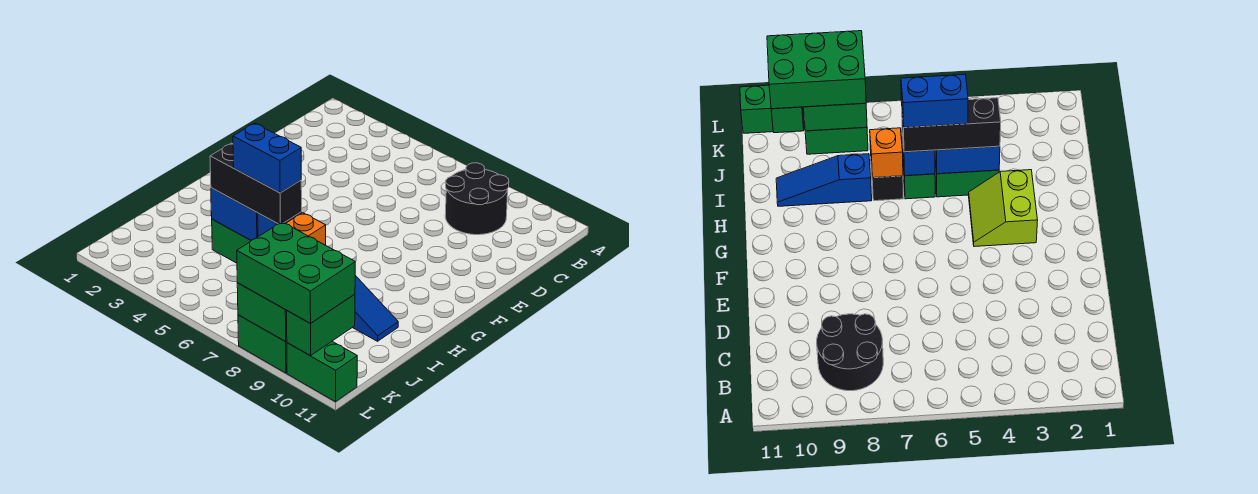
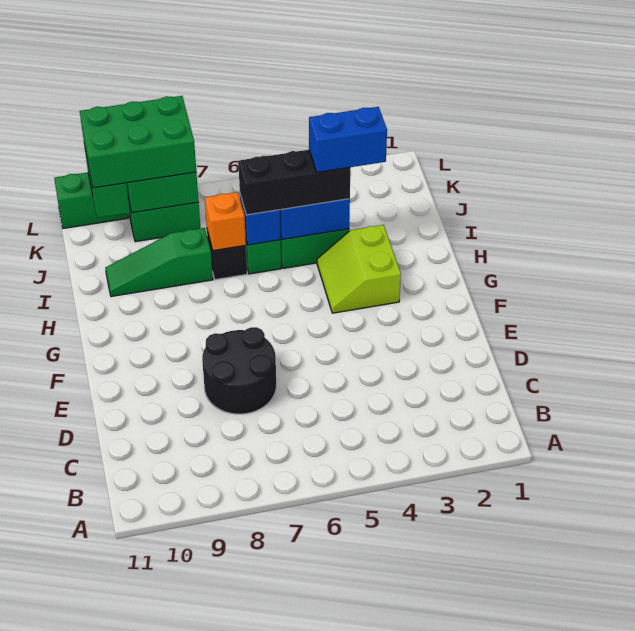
black round brick B8:C9 level 1 -> black round brick D7:E8 level 1
blue brick I5:I6 level 4 -> blue brick I3:I4 level 4
blue slope I8:I10 level 1 top 8 -> green slope I8:I10 level 1 top 8

